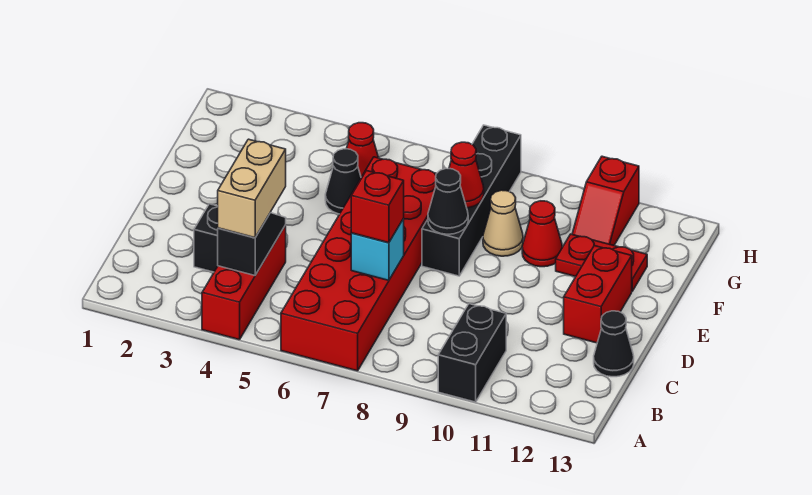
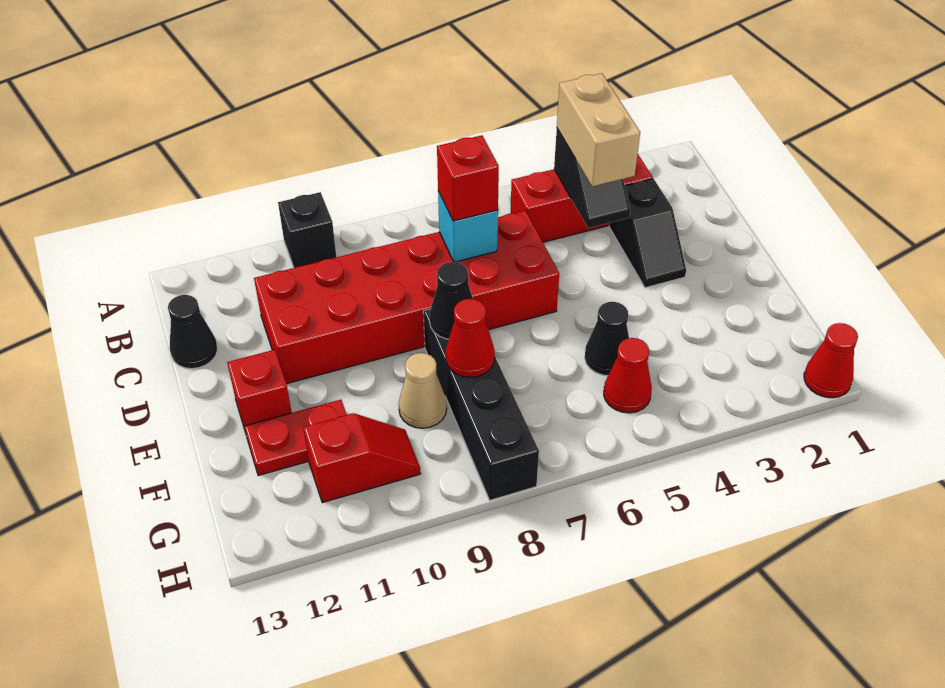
red brick A4:C4 level 1 -> red brick B3:B5 level 1
red brick A6:F7 level 1 -> red brick C6:D11 level 1
black brick A10:B10 level 1 -> black brick A10 level 1
red brick D12:E12 level 1 -> red brick E12 level 1
red cone F10 level 1 -> red cone H1 level 1
red slope G11:H11 level 1 top H -> red slope G10:G11 level 1 top 11

